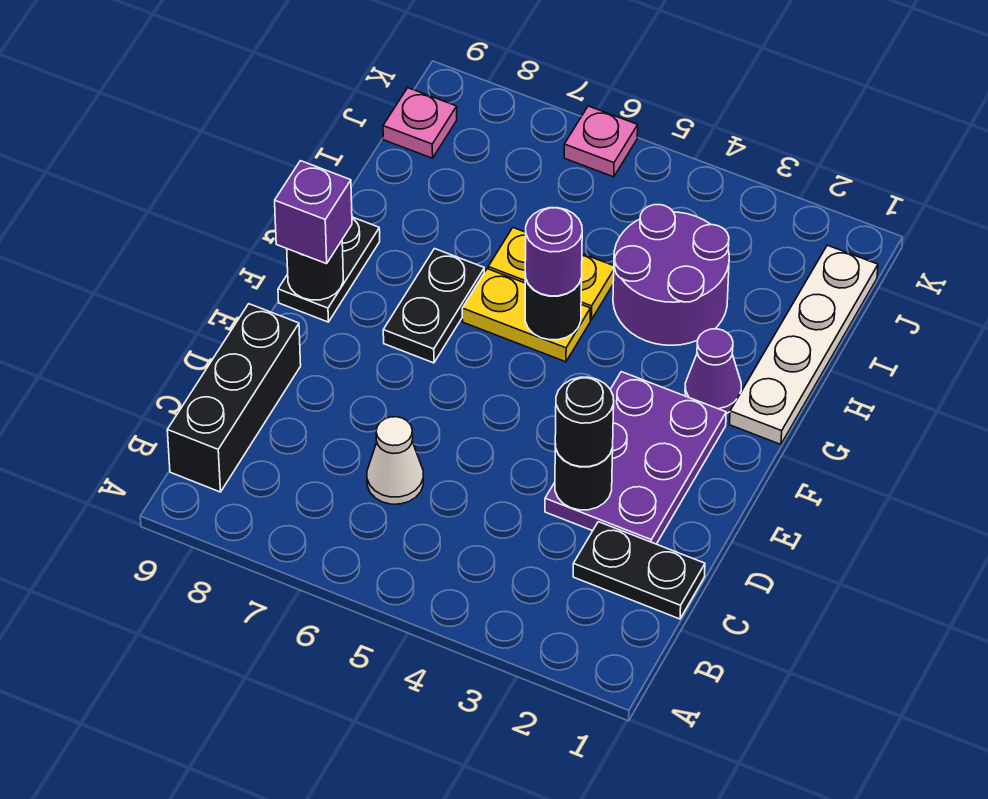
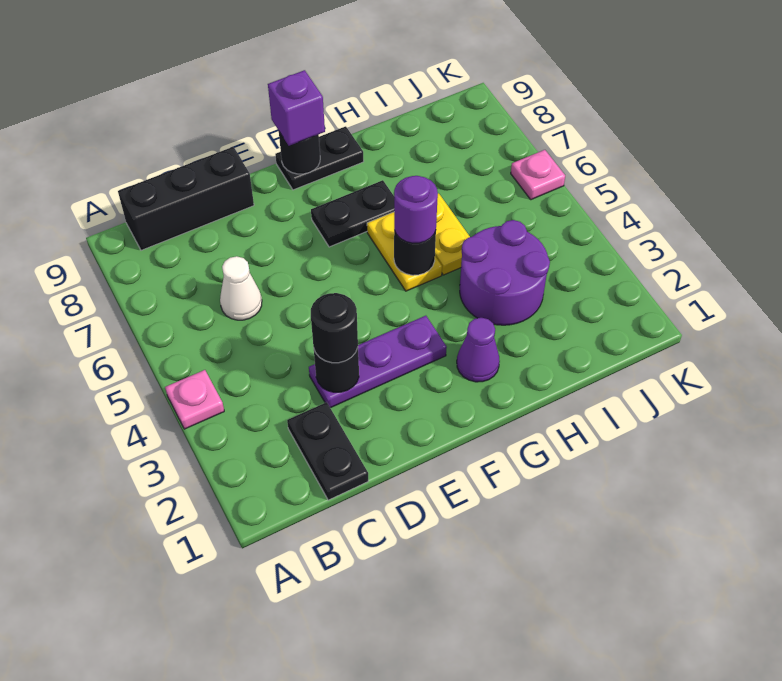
purple plate D2:F3 level 1 -> purple plate D3:F3 level 1
white plate G1:J1 level 1 -> none
pink plate J9 level 1 -> pink plate A4 level 1

